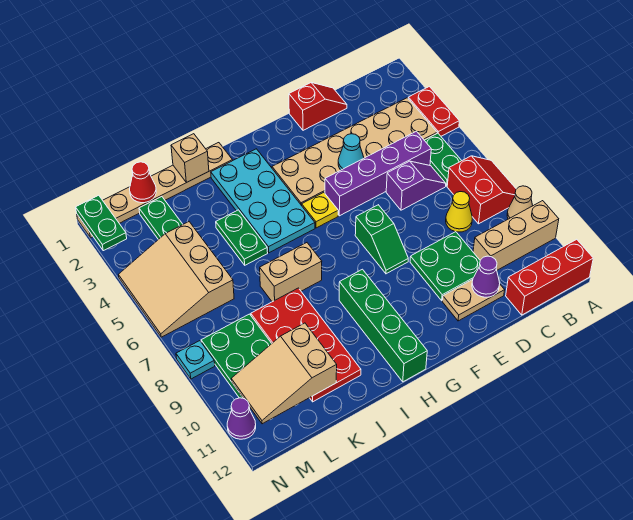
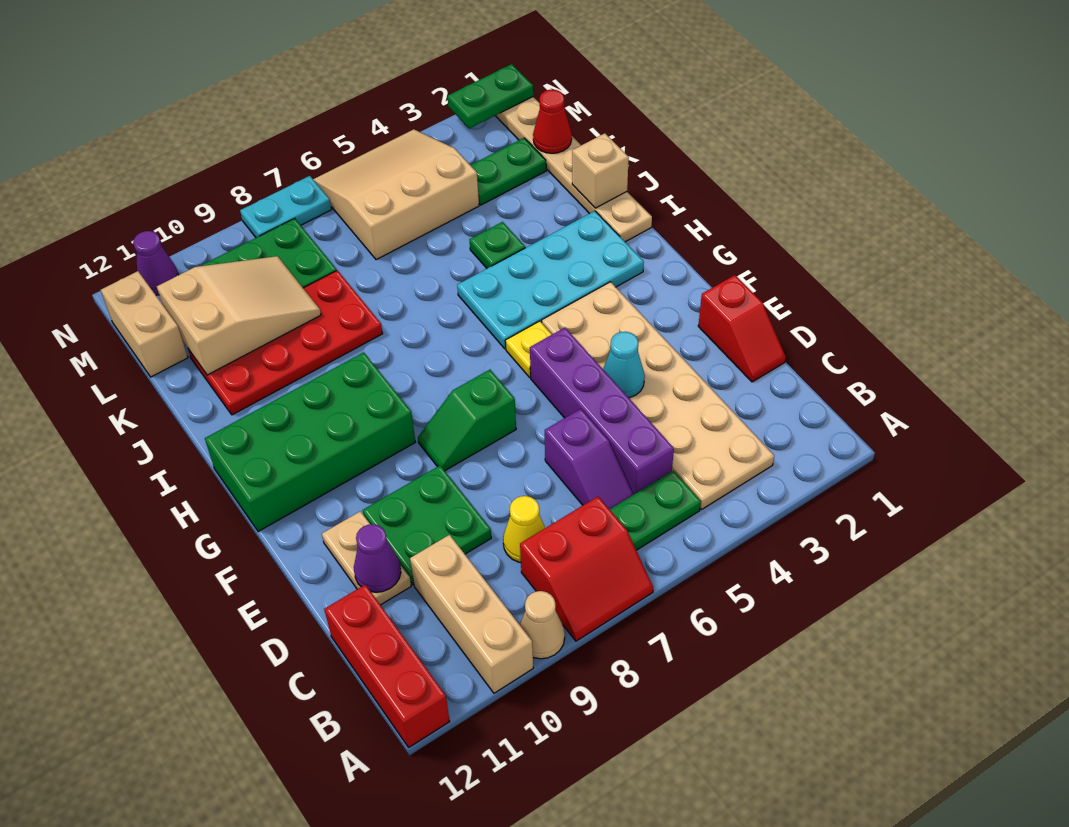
red plate A3:A4 level 1 -> none
green brick H9:H12 level 1 -> green brick G9:H12 level 1
tan brick I7:J7 level 1 -> tan brick L12:M12 level 1
green plate J4:J5 level 1 -> green plate J4 level 1
tan slope K10:M11 level 2 top K -> tan slope K9:L11 level 2 top 11
cyan plate N8 level 1 -> cyan plate N7:N8 level 1

